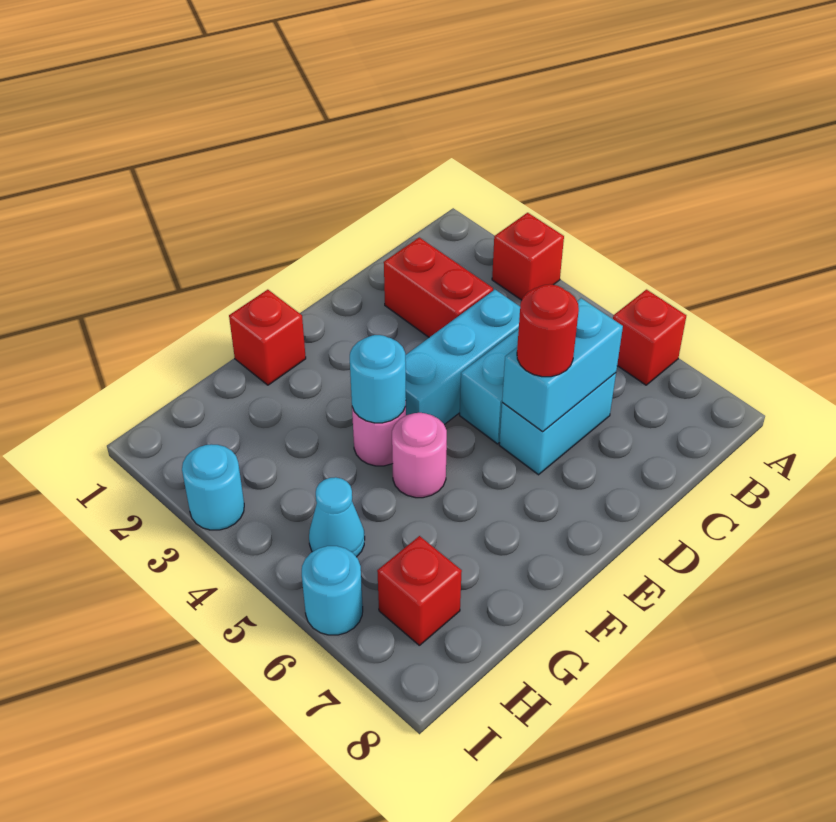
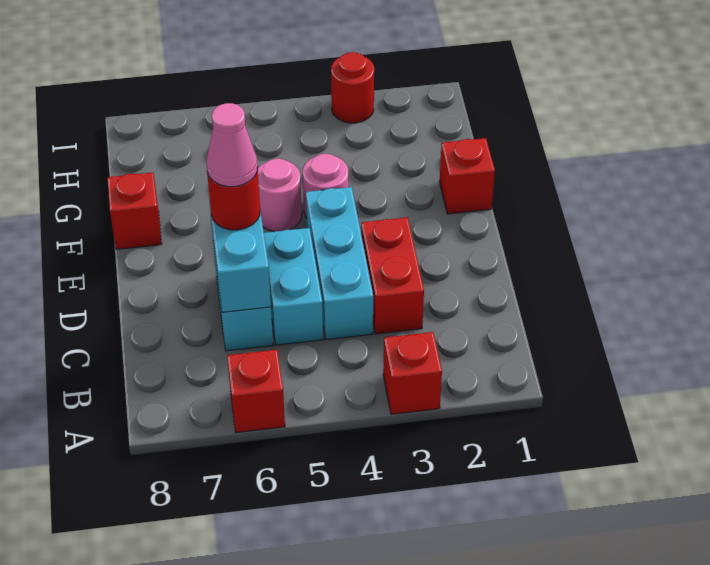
red brick C2:C3 level 1 -> red brick C3:D3 level 1
none -> pink cone D6 level 4
cyan round brick F4 level 2 -> none
cyan cone H5 level 1 -> none
red brick H7 level 1 -> red brick F8 level 1
cyan round brick I3 level 1 -> red round brick I3 level 1
cyan round brick I6 level 1 -> none

